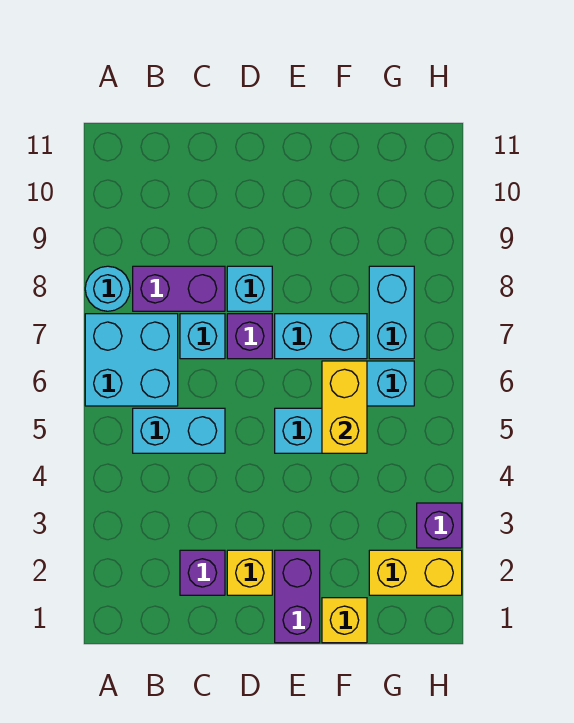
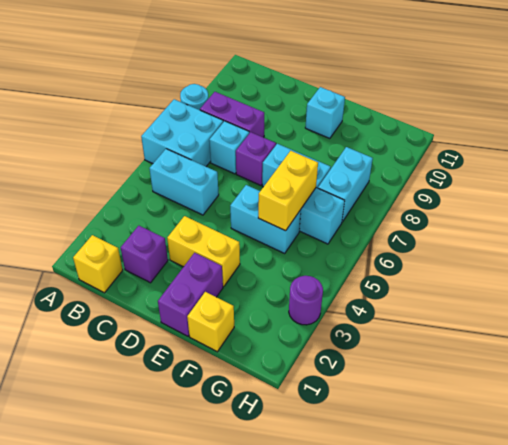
yellow brick D2 level 1 -> yellow brick B1 level 1
cyan brick D8 level 1 -> cyan brick E10 level 1
yellow brick G2:H2 level 1 -> yellow brick D3:E3 level 1
purple brick H3 level 1 -> purple round brick H3 level 1

